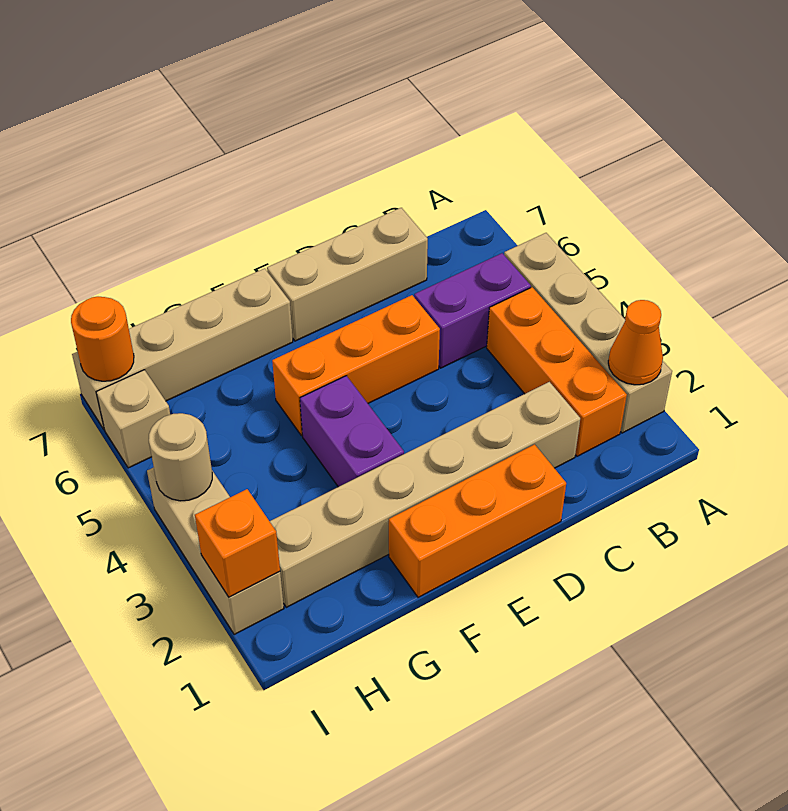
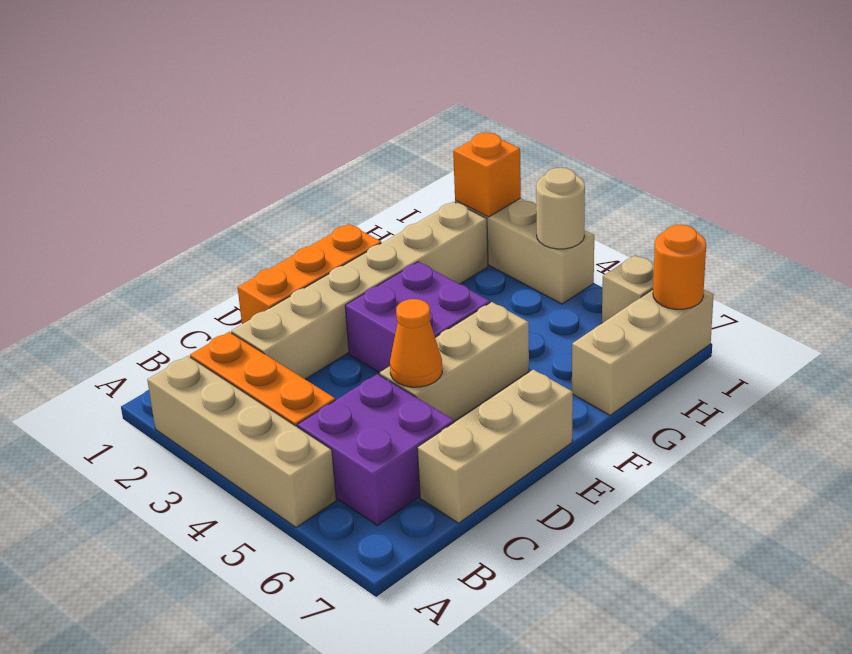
orange cone A2 level 2 -> orange cone D5 level 2
purple brick B5:C5 level 1 -> purple brick B5:C6 level 1
orange brick D5:F5 level 1 -> tan brick D5:F5 level 1
purple brick F3:F4 level 1 -> purple brick E3:F4 level 1
tan brick F7:I7 level 1 -> tan brick G7:I7 level 1

